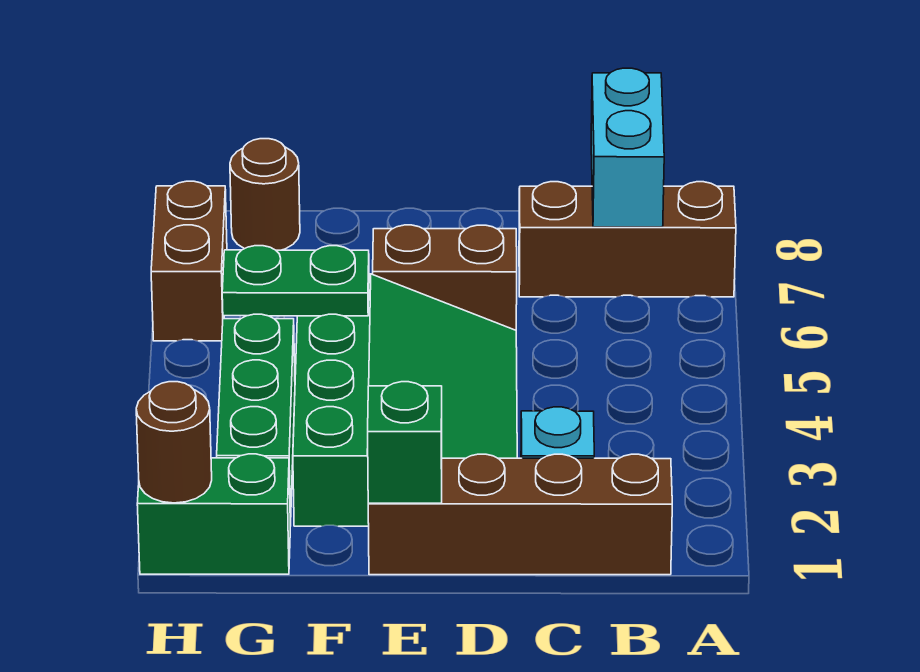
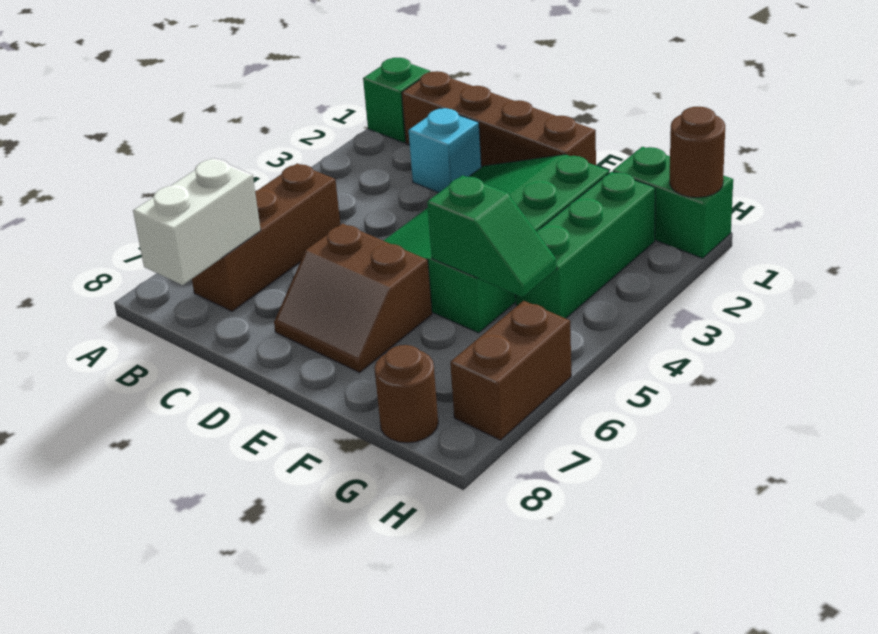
brown brick A7:C7 level 1 -> brown brick B5:B7 level 1
cyan brick B7:B8 level 2 -> white brick B7:B8 level 2
green brick E1 level 2 -> green brick A1 level 1
green plate F5:G5 level 2 -> green slope F5:G5 level 2 top F

